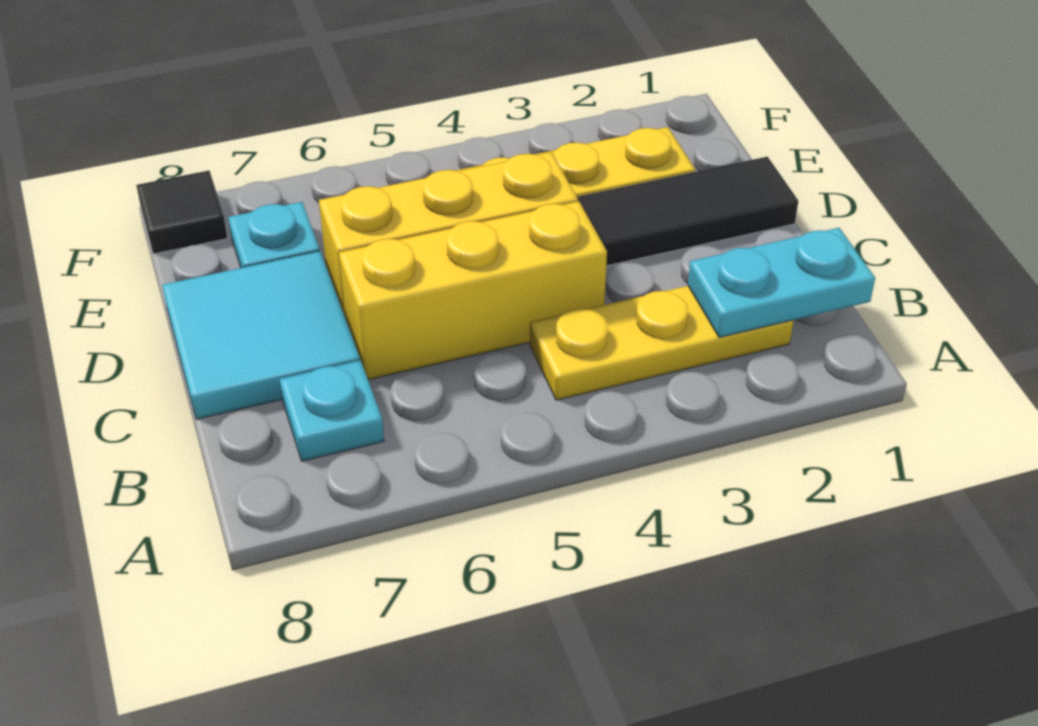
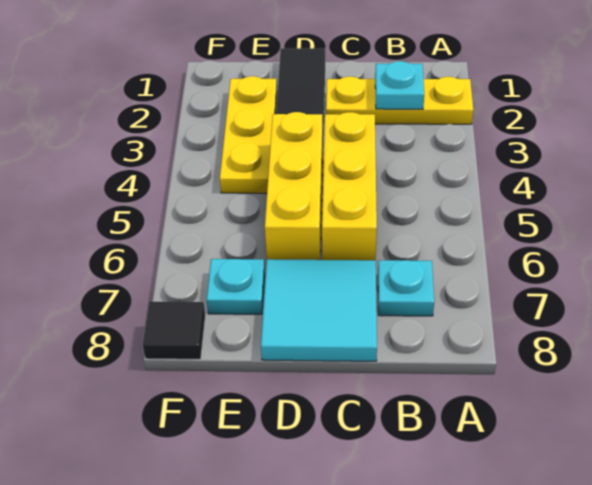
cyan plate B1:B2 level 2 -> cyan plate B2 level 2
yellow plate B2:B4 level 1 -> yellow plate A2:C2 level 1

